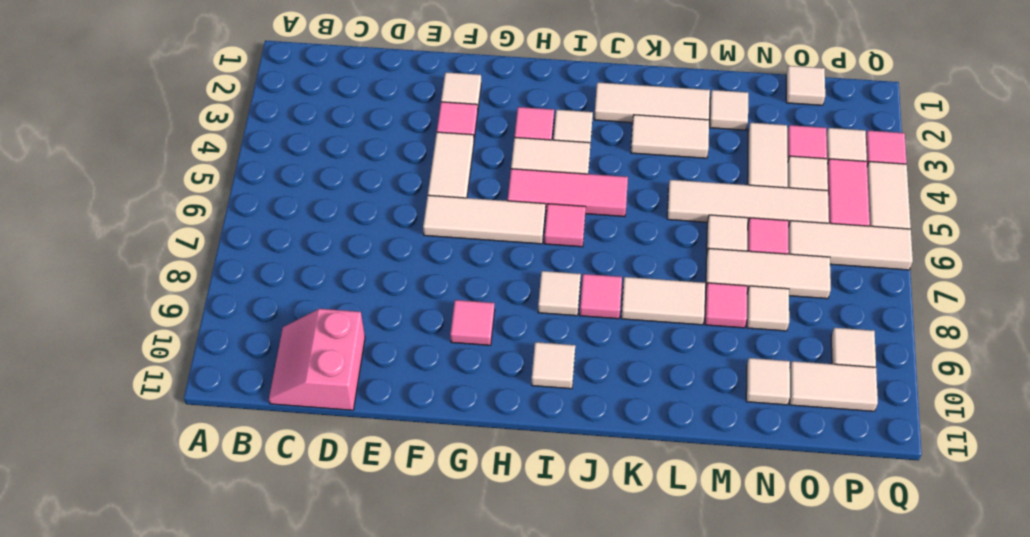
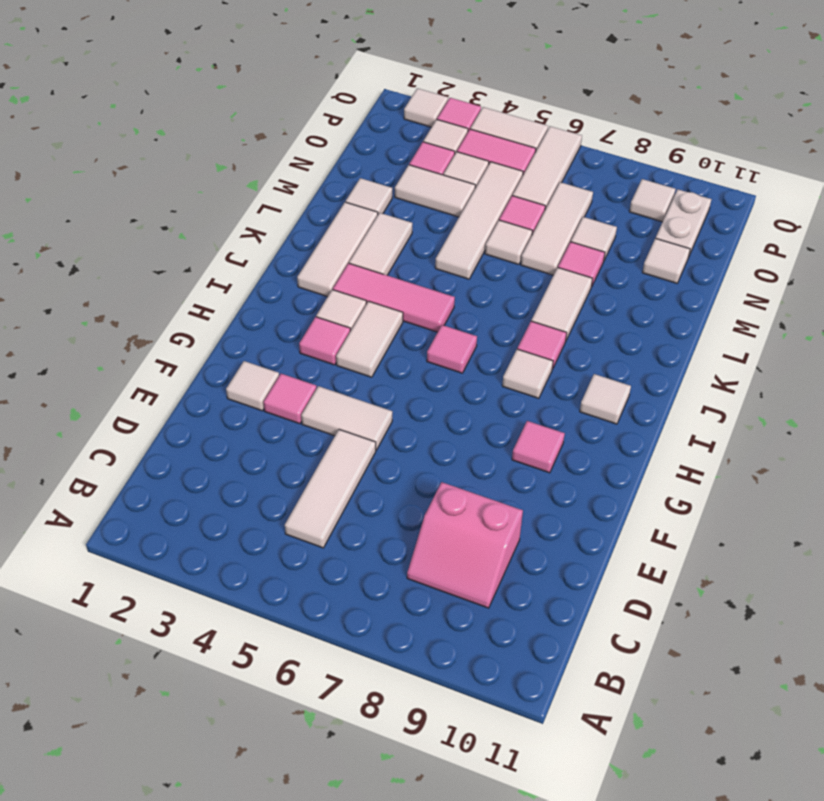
pink slope C10:D11 level 1 top D -> pink slope C8:D9 level 1 top D
white tile F6:H6 level 1 -> white tile C5:E5 level 1
pink tile H5:J5 level 1 -> pink tile J3:J5 level 1
white tile O1 level 1 -> white tile Q2 level 1
white tile O10:P10 level 1 -> white plate O10:P10 level 1

